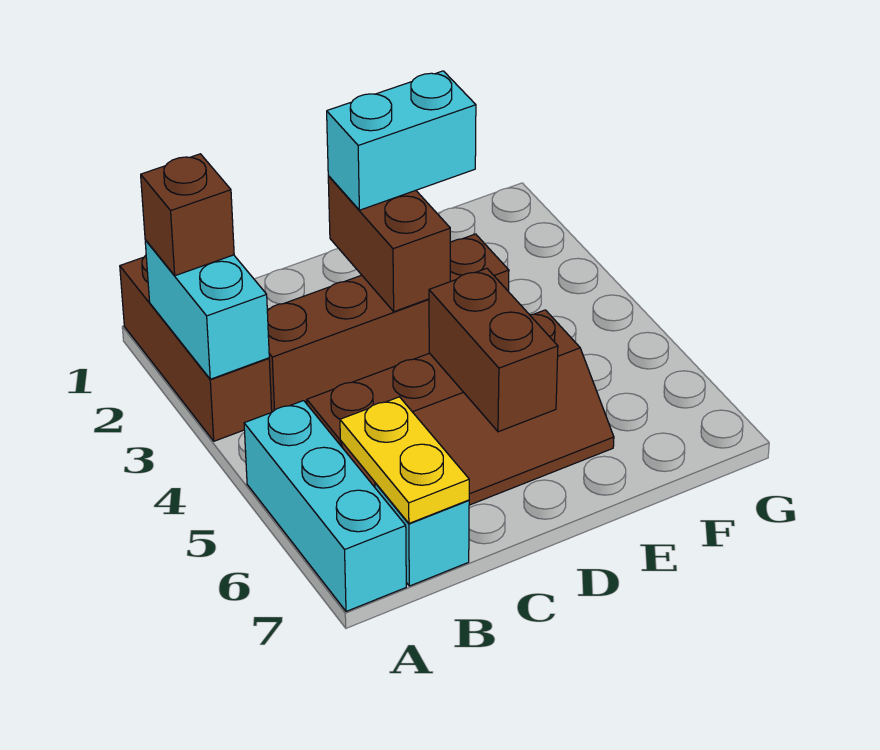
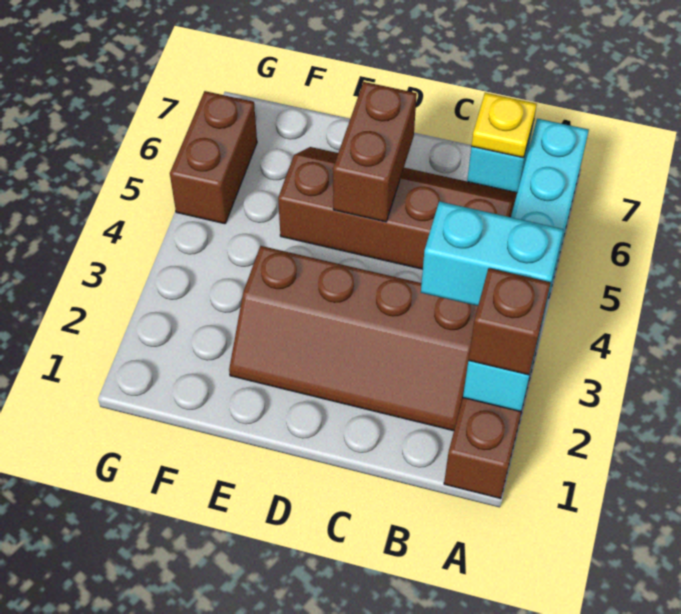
yellow plate B6:B7 level 2 -> yellow plate B7 level 2
brown brick D2:D3 level 2 -> brown brick G5:G6 level 1
cyan brick D2:E2 level 3 -> cyan brick A3:B3 level 3

